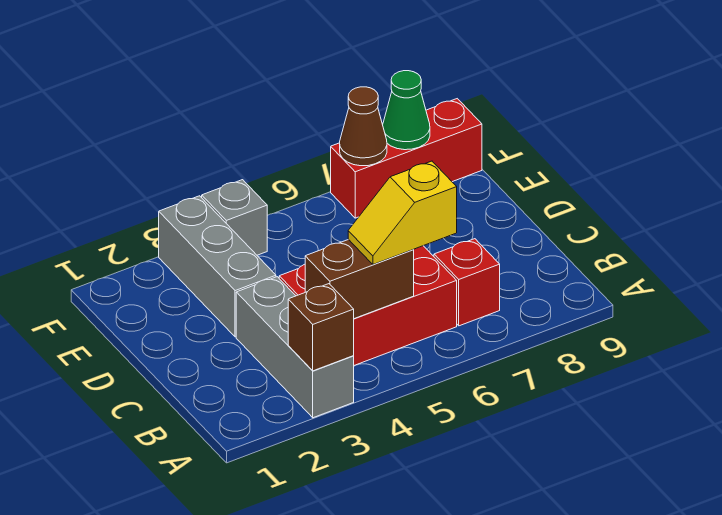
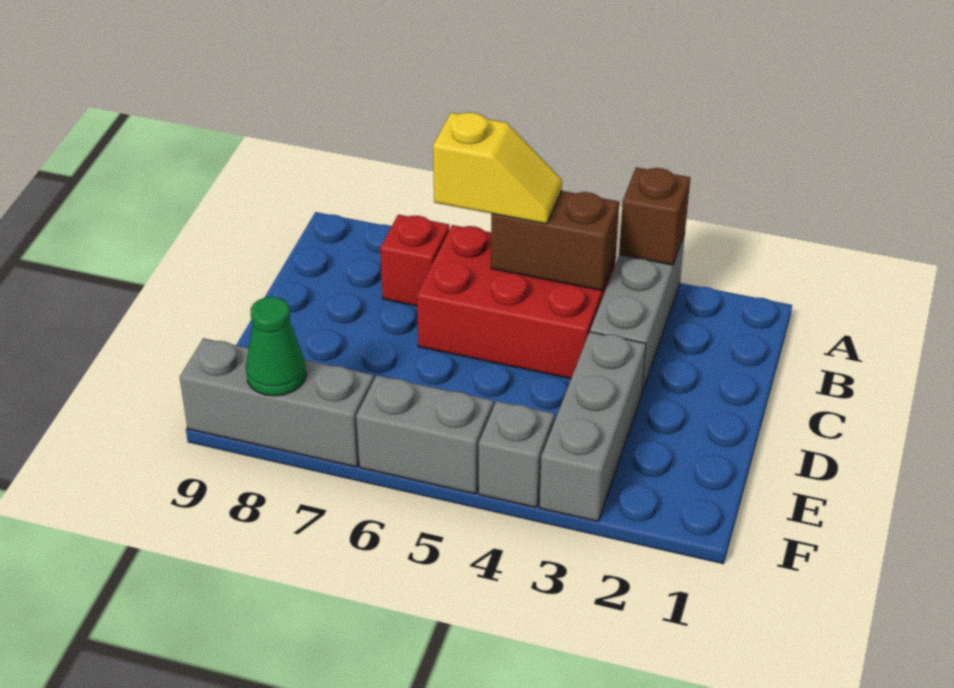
none -> grey brick F5:F6 level 1
red brick F7:F9 level 1 -> grey brick F7:F9 level 1
brown cone F7 level 2 -> none

